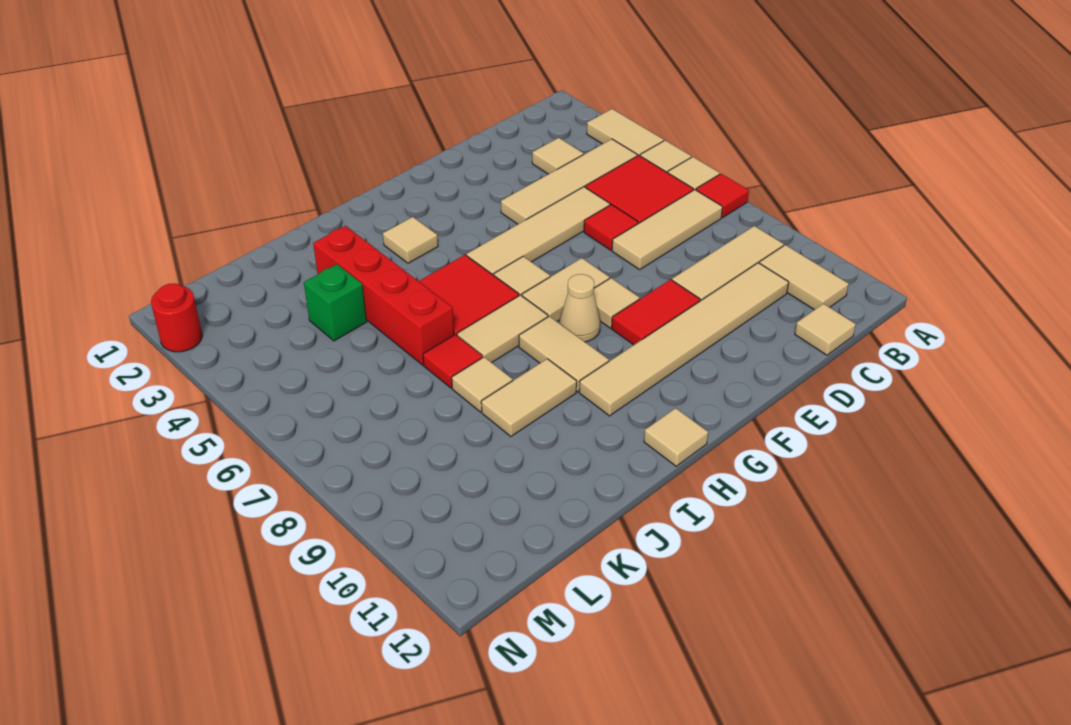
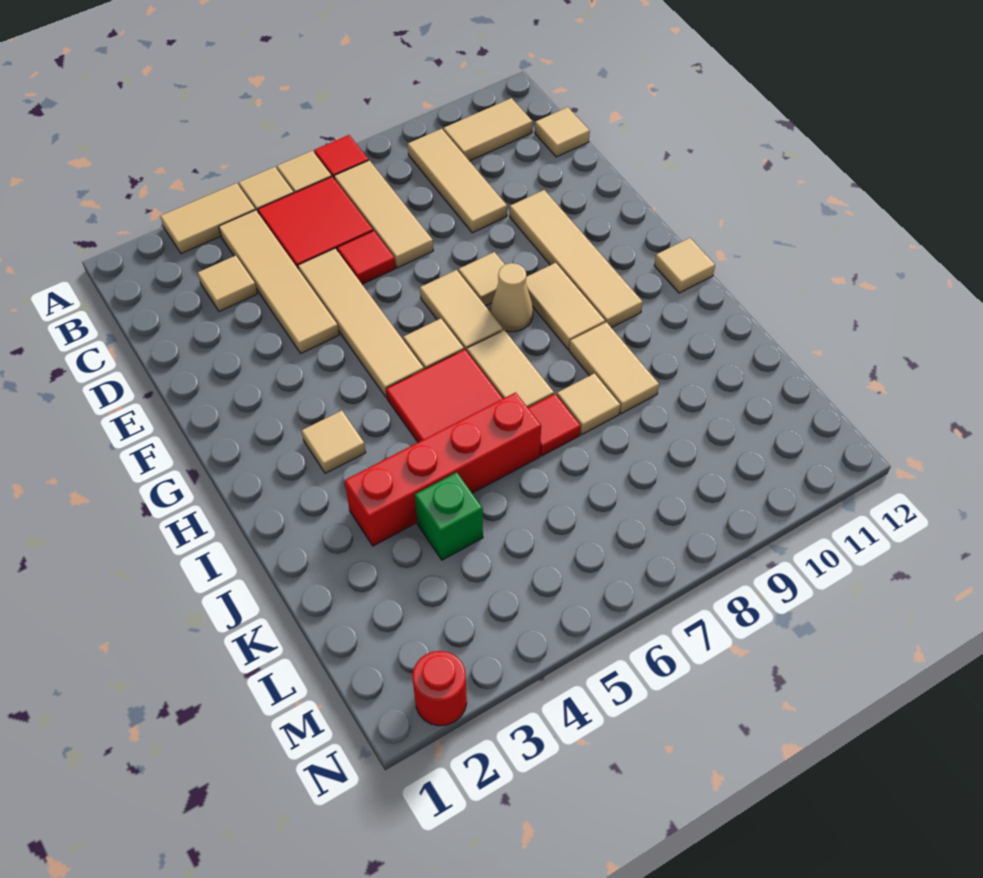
tan tile C10:H10 level 1 -> tan tile E10:H10 level 1
red tile E9:F9 level 1 -> none
tan tile H8:H9 level 1 -> tan tile G9:H9 level 1

